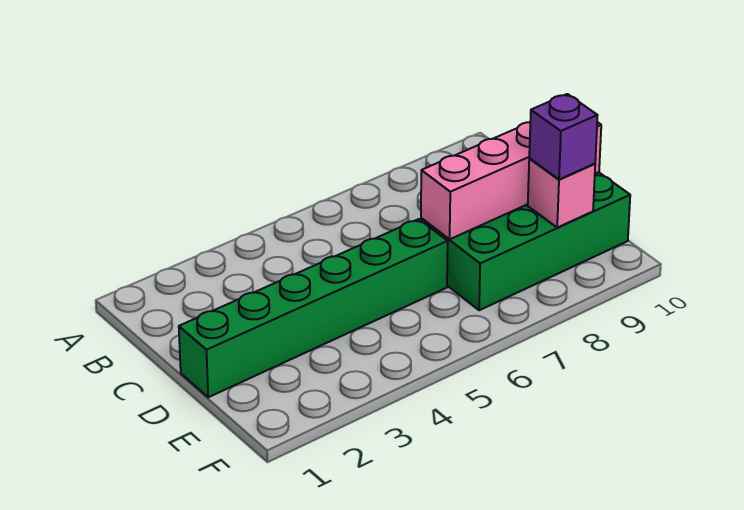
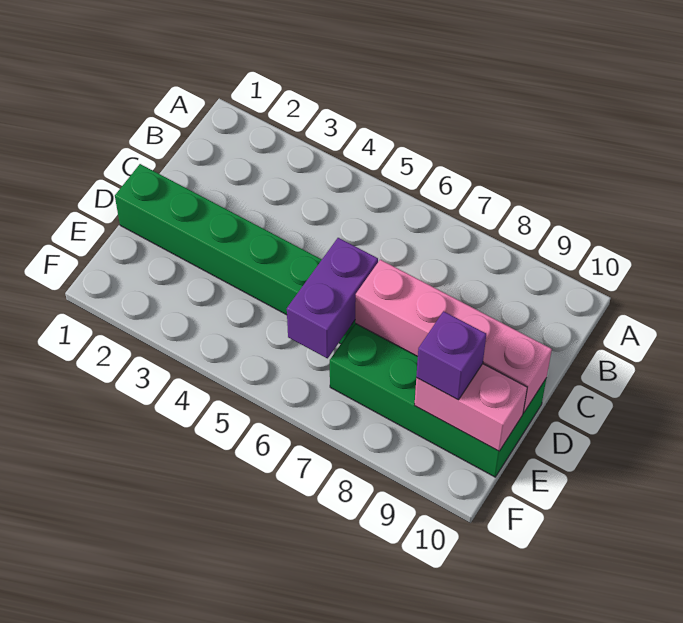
none -> purple brick D6:E6 level 2
pink brick E9 level 2 -> pink brick E9:E10 level 2

